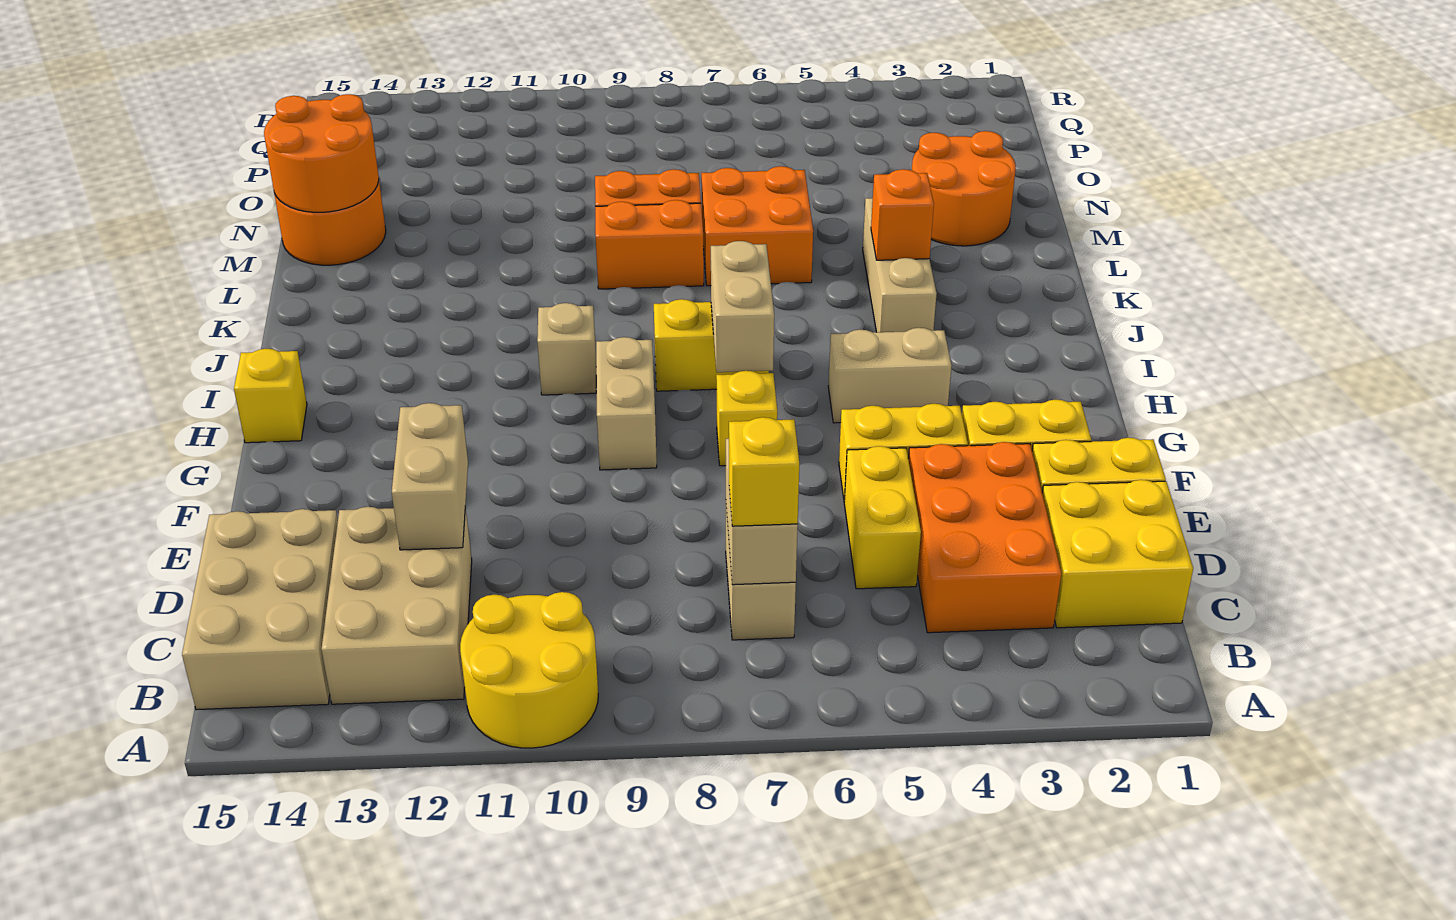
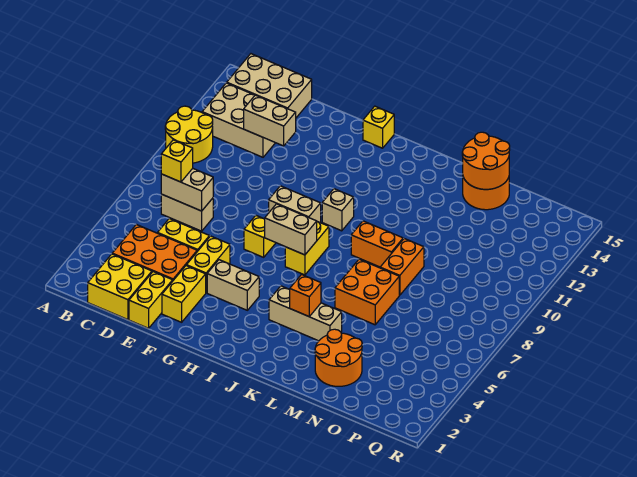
tan brick H4:H5 level 1 -> tan brick G4:H4 level 1
orange brick L8:L9 level 1 -> orange brick K9:L9 level 1

